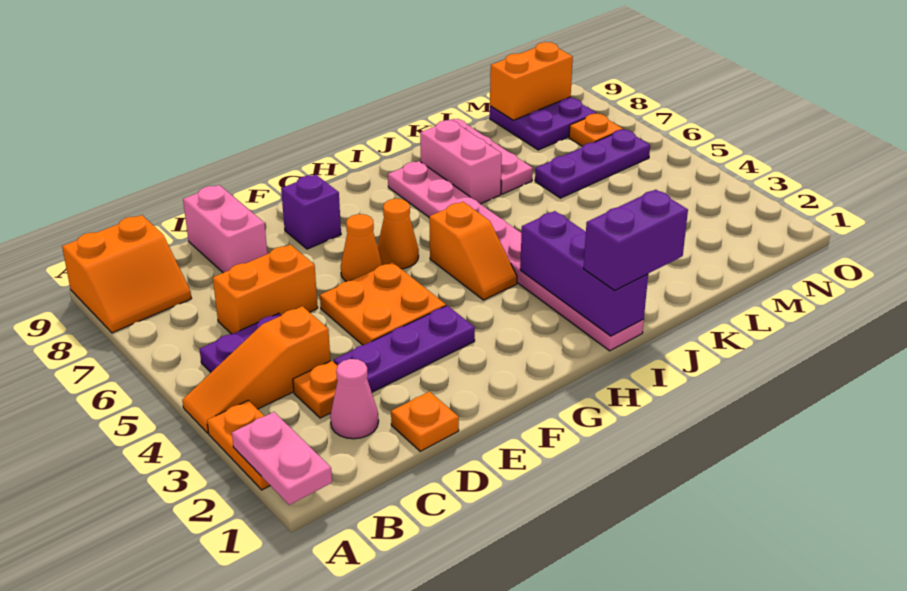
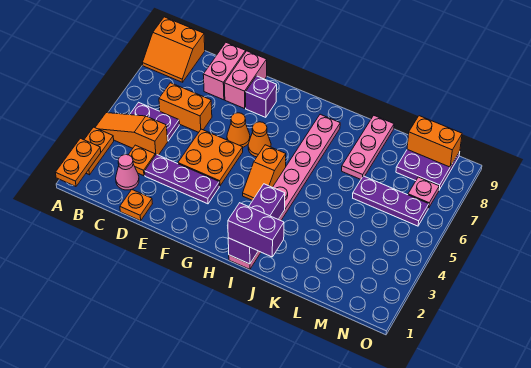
pink plate A1:A2 level 2 -> orange plate A1:A2 level 2
pink brick J7:J8 level 1 -> pink brick E8:E9 level 1
orange plate N7 level 1 -> pink plate N7 level 1

